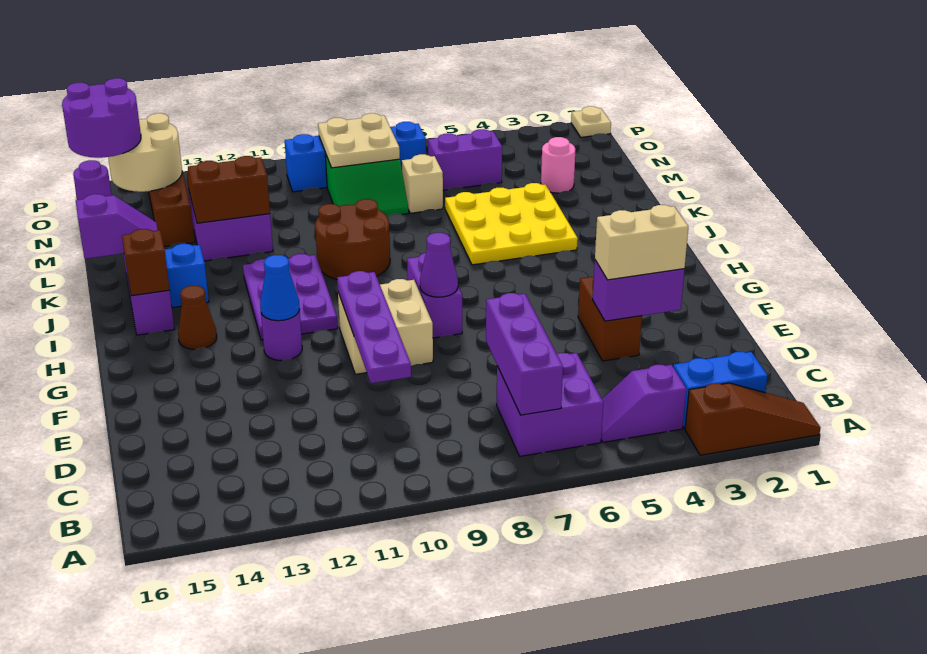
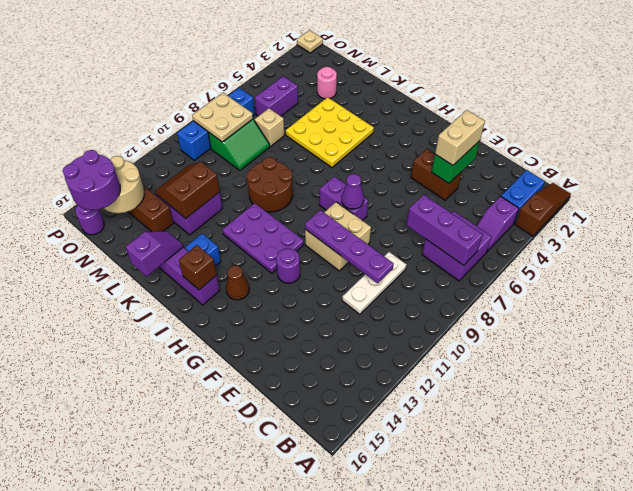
none -> white plate D9:D11 level 1
purple brick E3:E4 level 2 -> green brick E3:E4 level 2
blue cone G12 level 2 -> none

